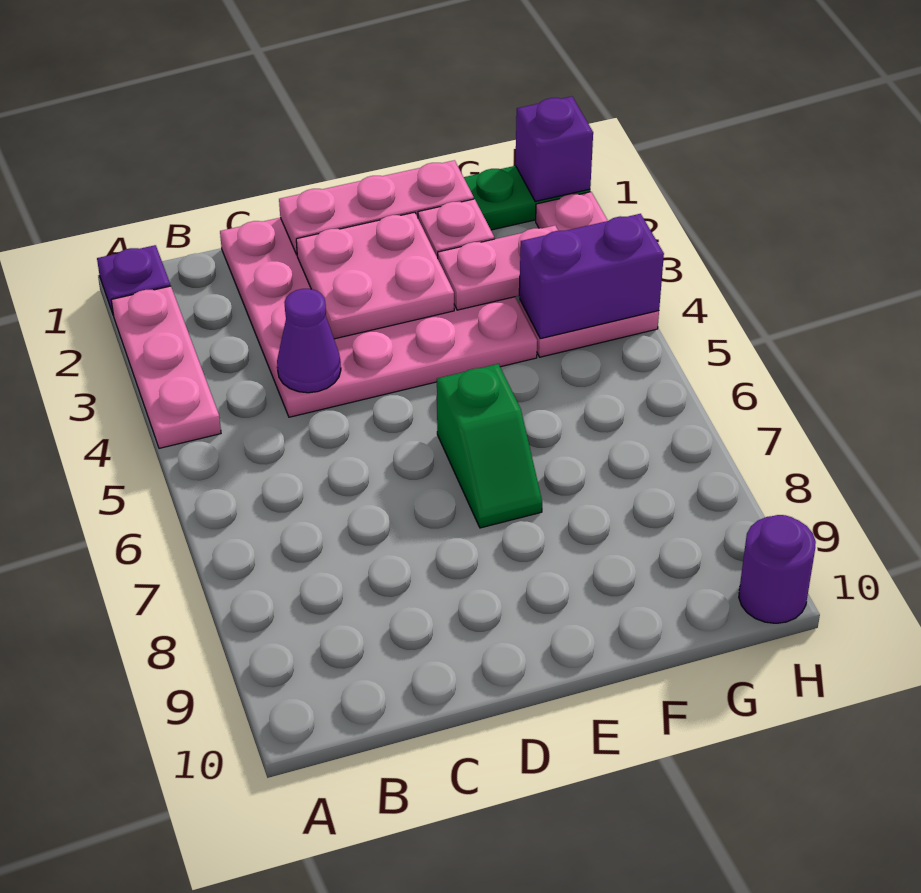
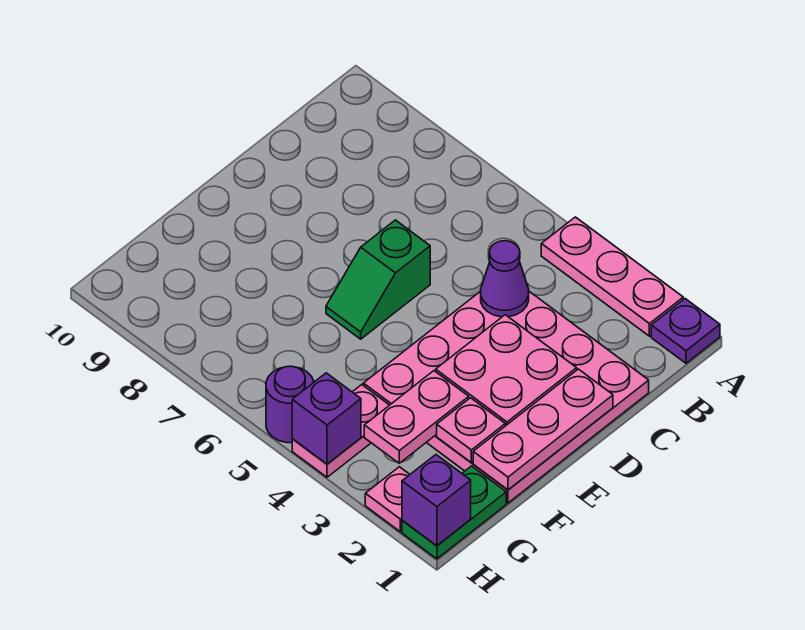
green slope E6:E7 level 1 top 6 -> green slope D6:E6 level 1 top D
purple brick G4:H4 level 2 -> purple brick H4 level 2
purple round brick H10 level 1 -> purple round brick H5 level 1

